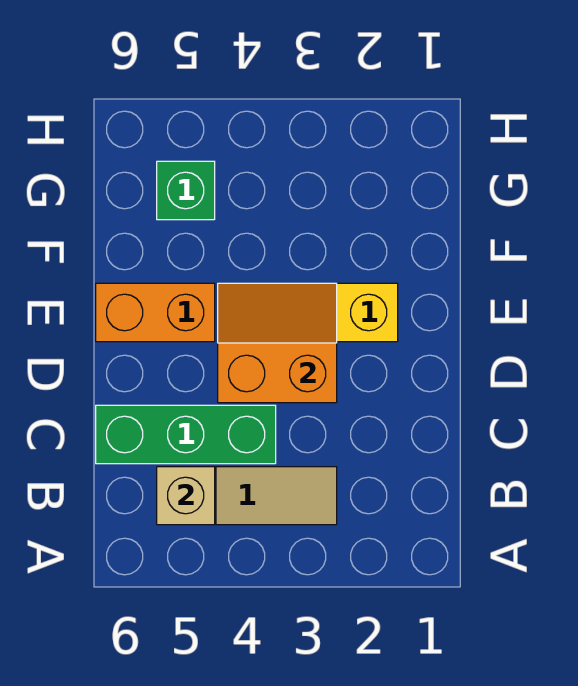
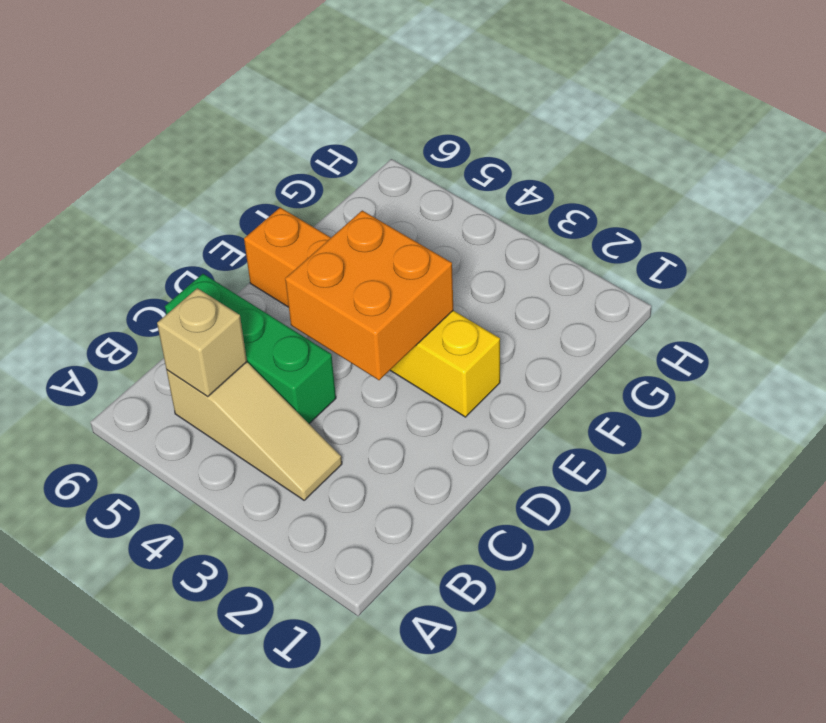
orange slope D3:E4 level 2 top D -> orange brick D3:E4 level 2
green brick G5 level 1 -> none

